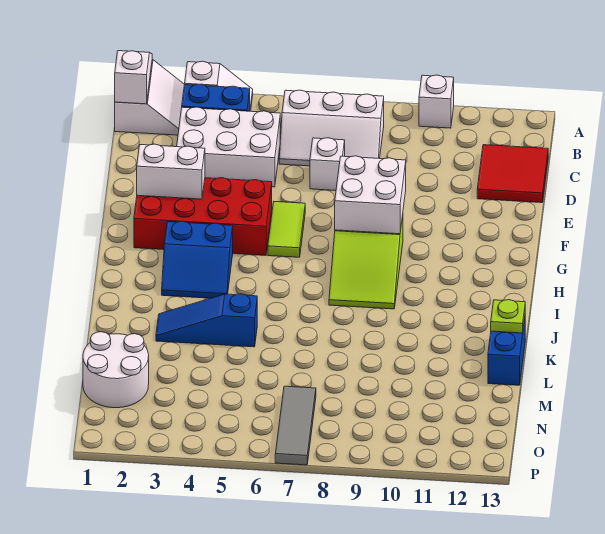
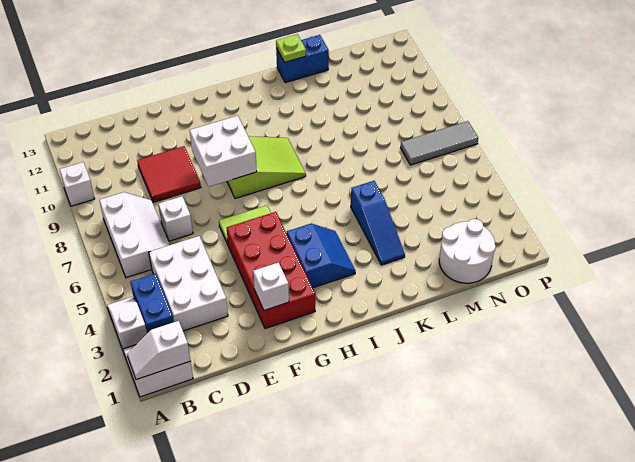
red tile C12:D13 level 1 -> red tile D9:E10 level 1
white brick F2:F3 level 2 -> white brick F2 level 2

